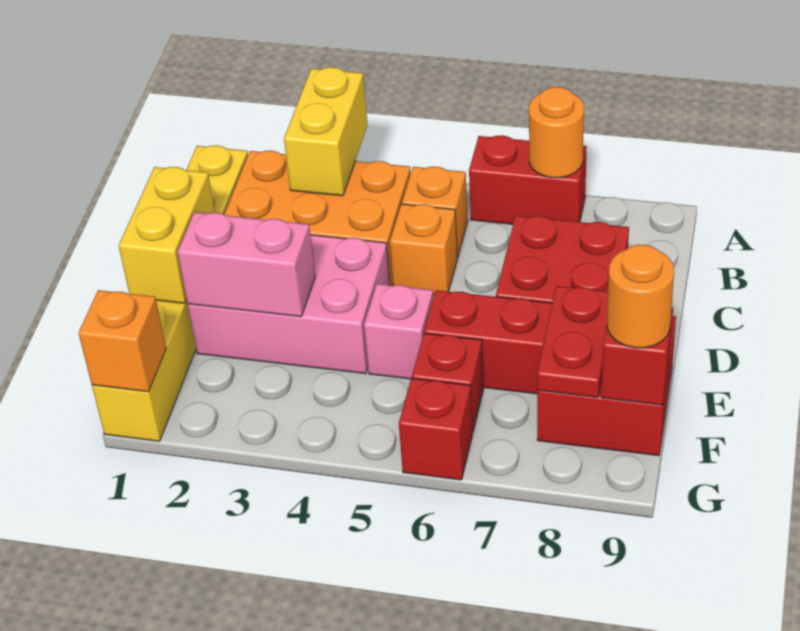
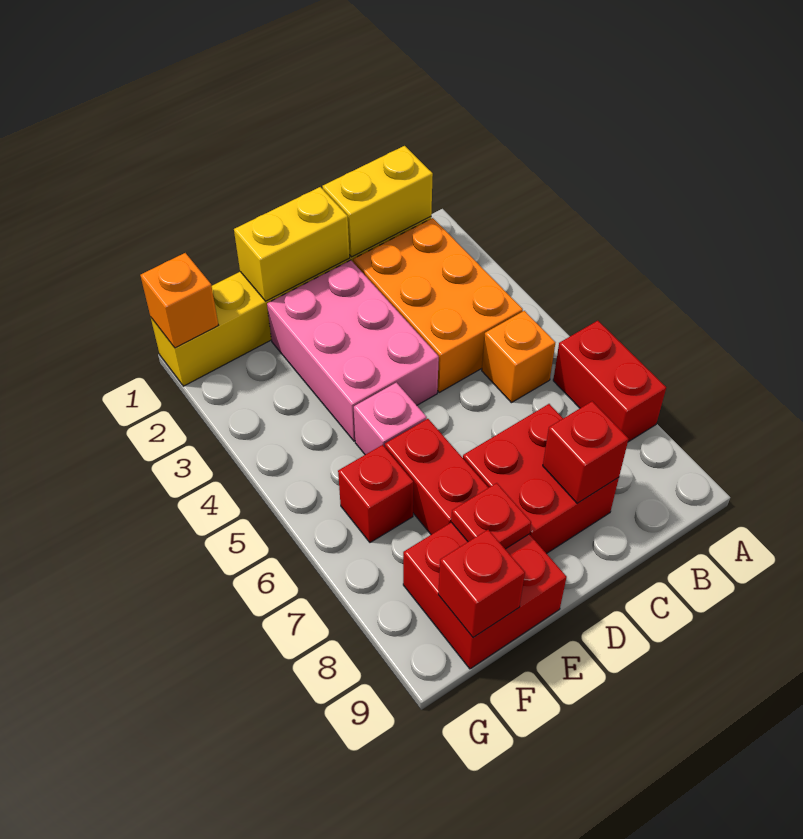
yellow brick A3:B3 level 2 -> yellow brick B1:C1 level 2
orange round brick A7 level 2 -> none
orange brick C5 level 1 -> none
pink brick E2:E3 level 2 -> none
red plate E8:F8 level 2 -> red plate E8 level 2
orange round brick F9 level 3 -> none
red brick G6 level 1 -> red brick C8 level 2

